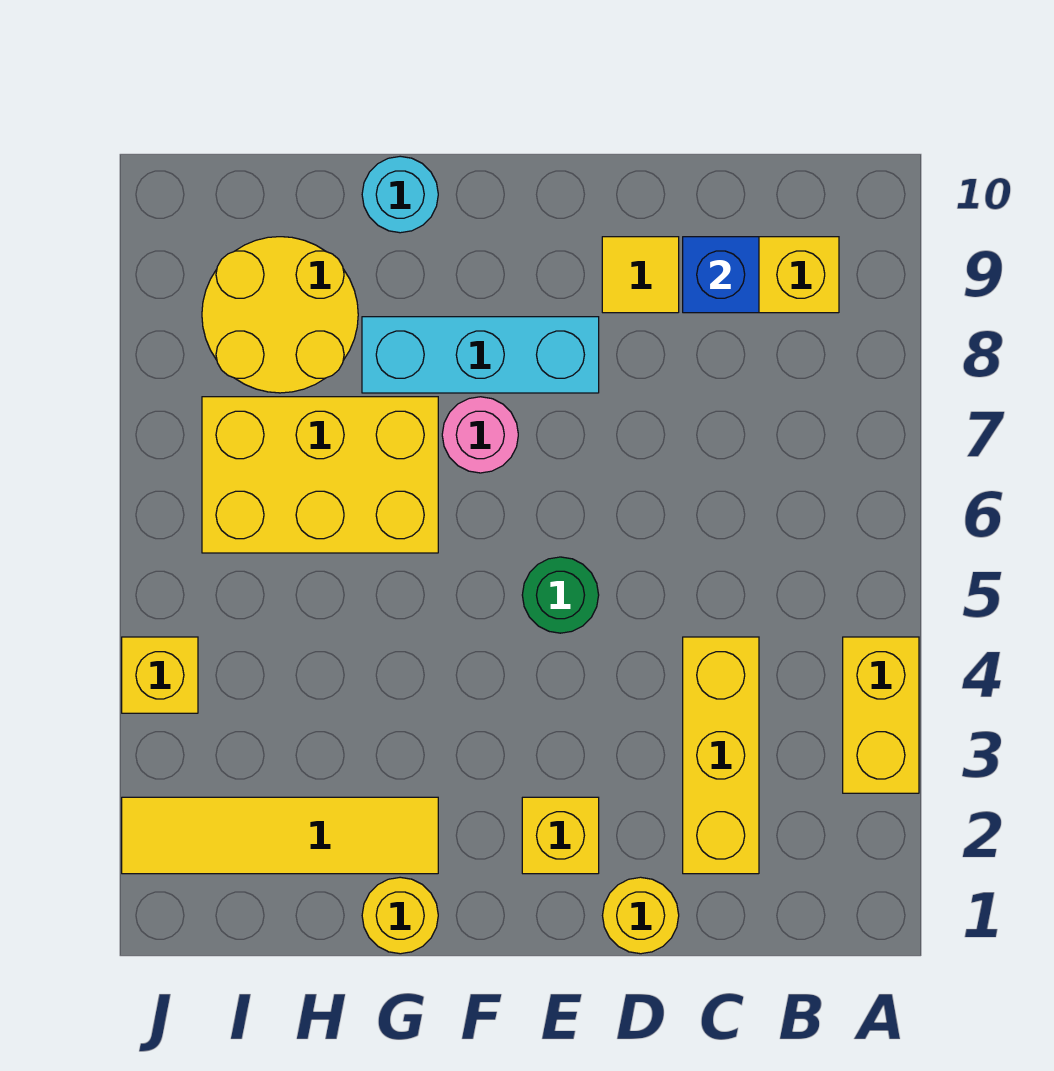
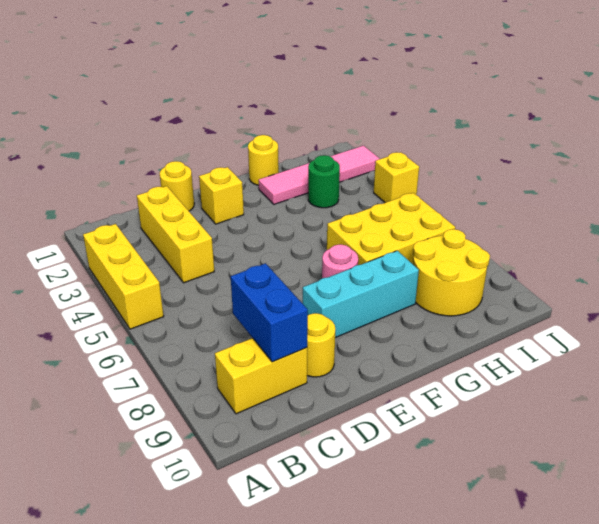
yellow brick A3:A4 level 1 -> yellow brick A3:A5 level 1
blue brick C9 level 2 -> blue brick C8:C9 level 2
yellow tile D9 level 1 -> yellow round brick D9 level 1
green round brick E5 level 1 -> green round brick H3 level 1
yellow tile G2:J2 level 1 -> pink tile G2:J2 level 1
cyan round brick G10 level 1 -> none

